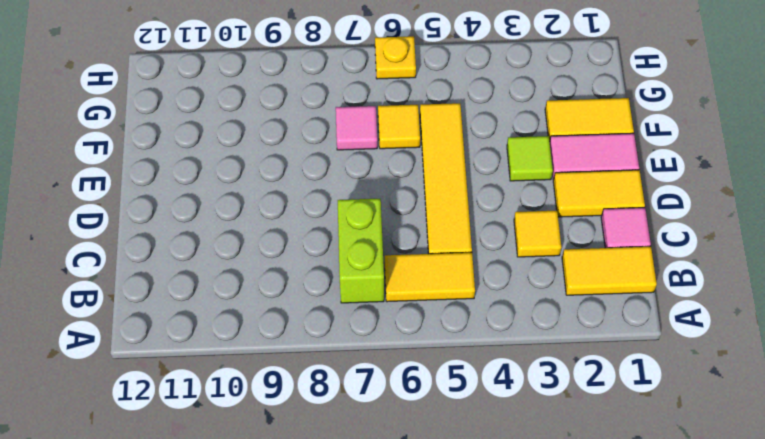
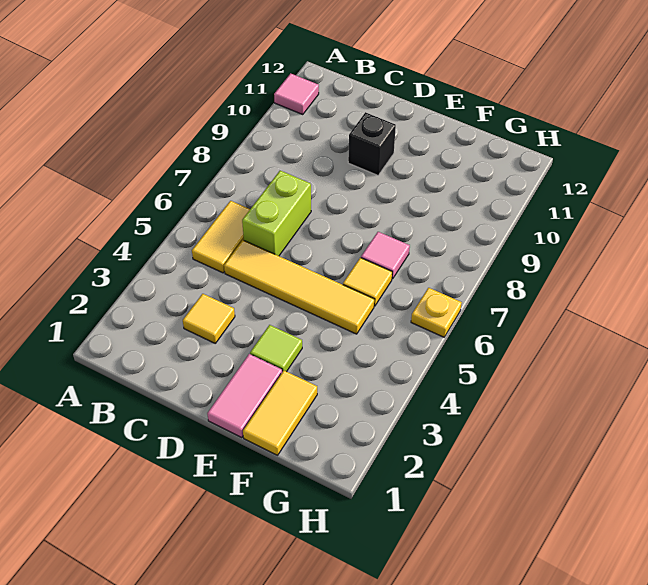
yellow tile B1:B2 level 1 -> none
lime brick B7:C7 level 1 -> lime brick C6:C7 level 1
pink tile C1 level 1 -> pink tile A11 level 1
yellow tile D1:D2 level 1 -> none
none -> black brick D10 level 1

